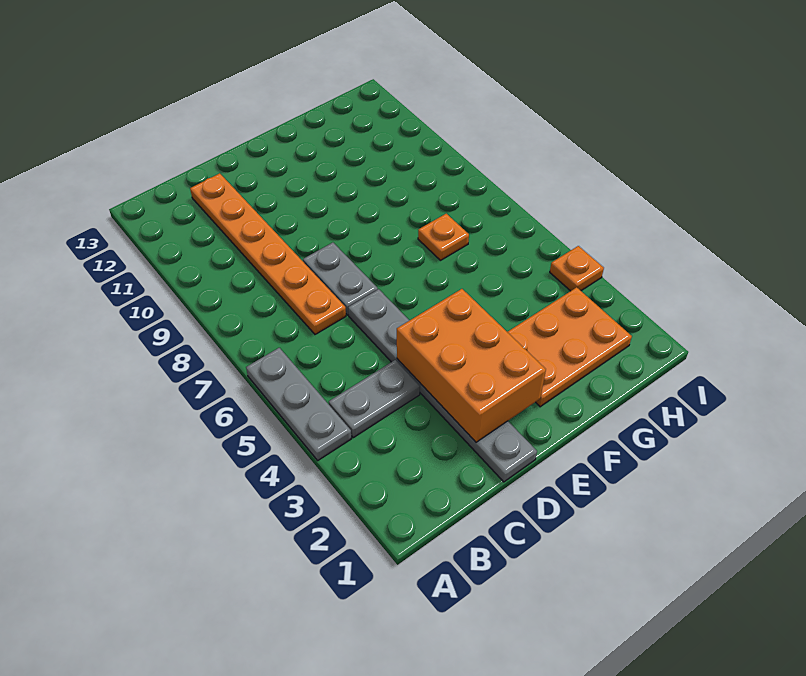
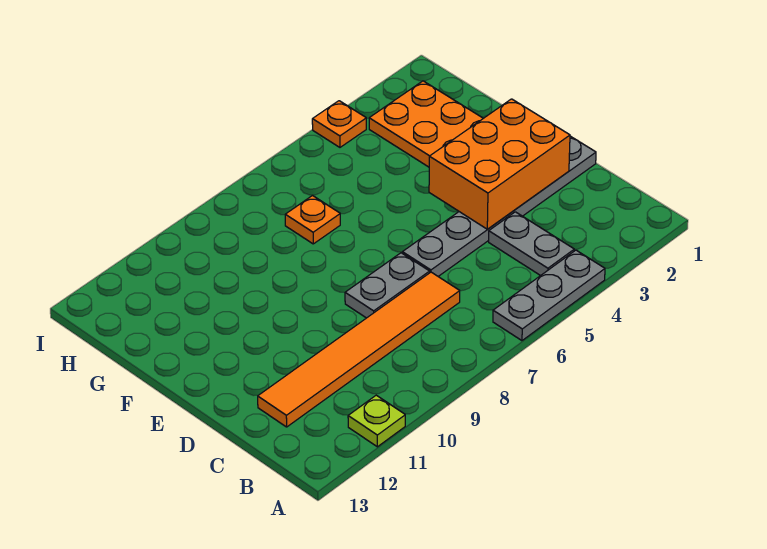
none -> lime plate A11 level 1
orange plate C7:C12 level 1 -> orange tile C7:C12 level 1

